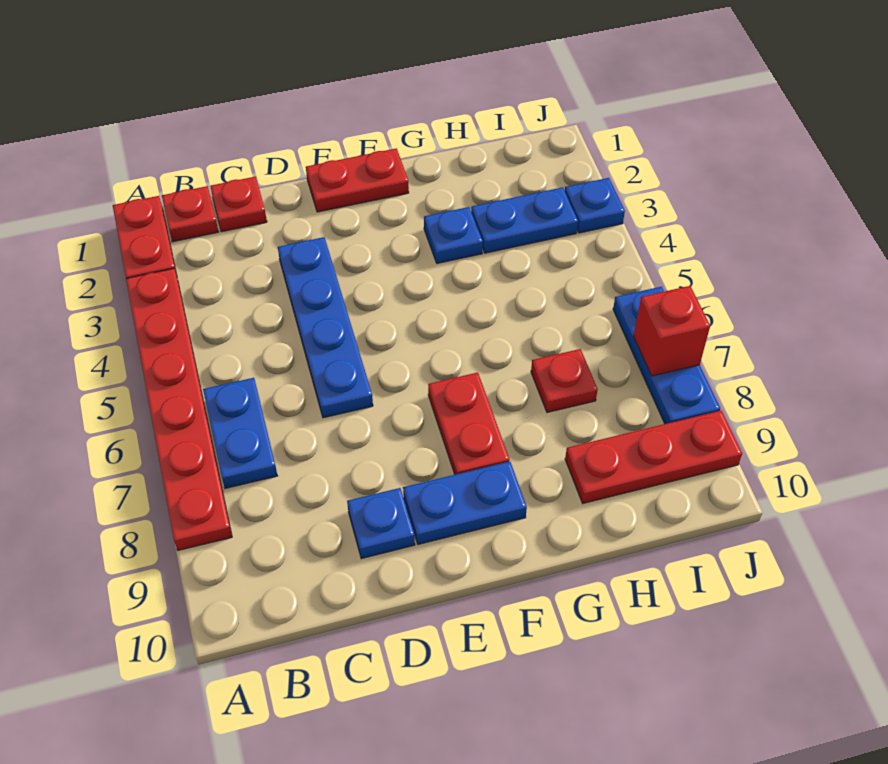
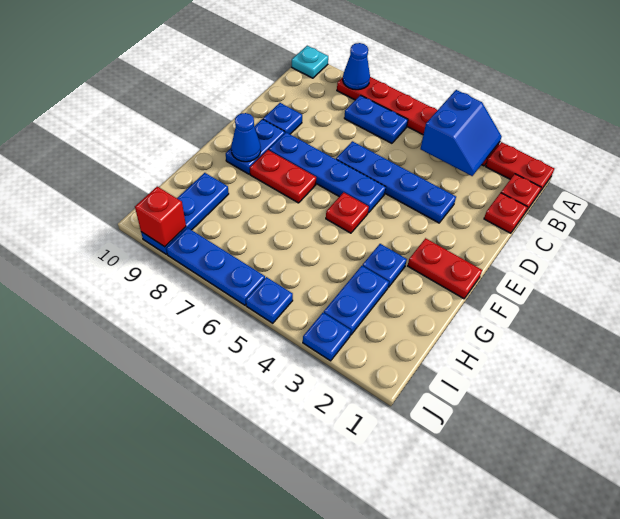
none -> blue slope A3:B4 level 2 top 4
none -> blue cone A8 level 2
none -> cyan plate A10 level 1
red plate E1:F1 level 1 -> red plate F1:F2 level 1
none -> blue plate E5:E8 level 1
none -> blue cone F9 level 2
red plate H7 level 1 -> red plate F5 level 1
red plate H9:J9 level 1 -> blue plate H9:J9 level 1
none -> blue plate J5 level 1
red brick J7 level 2 -> red brick J9 level 2

